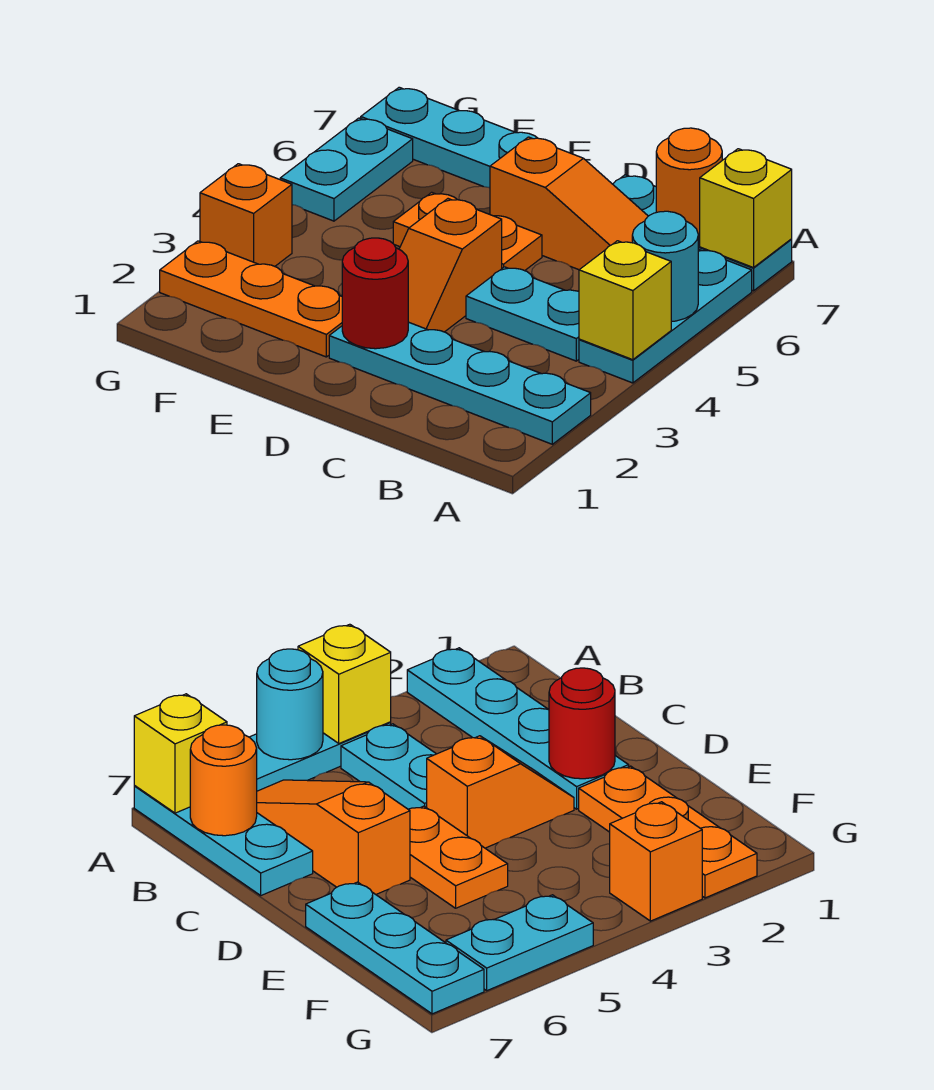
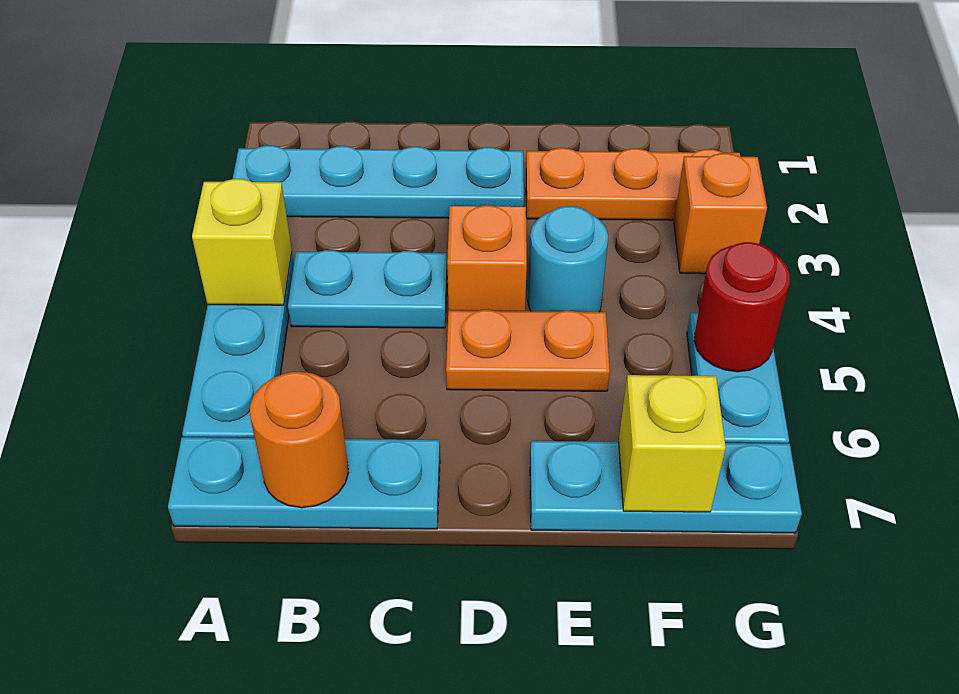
cyan round brick A5 level 2 -> cyan round brick E4 level 1
yellow brick A7 level 2 -> yellow brick F7 level 2
orange slope B6:D6 level 1 top D -> none
red round brick D2 level 2 -> red round brick G5 level 2

